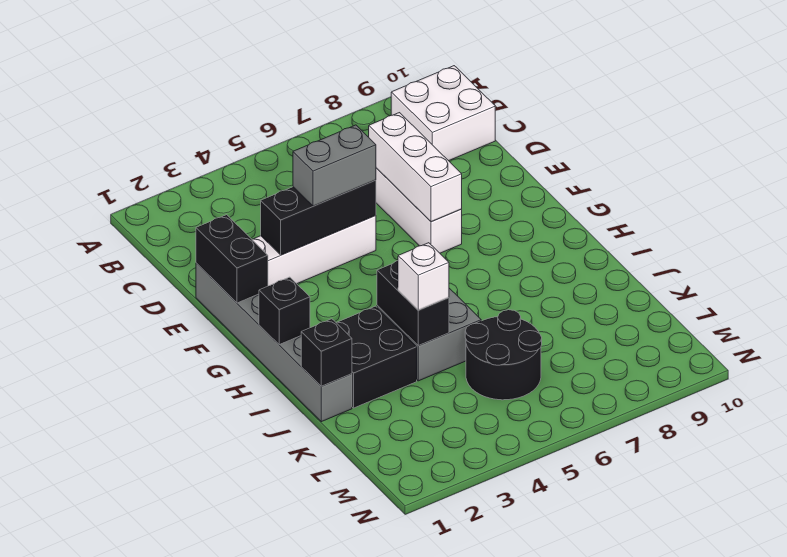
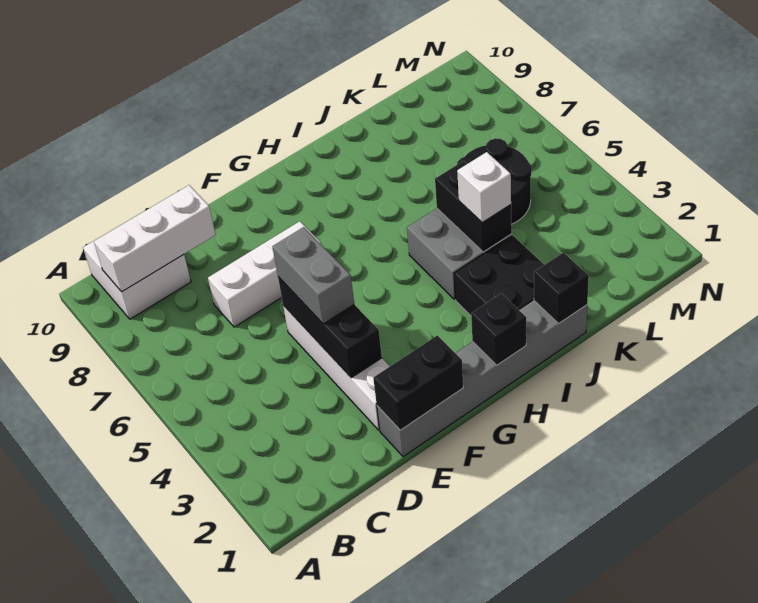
white brick D7:F7 level 2 -> white brick B9:D9 level 2
black brick I4:J4 level 2 -> black brick J4:J5 level 2

